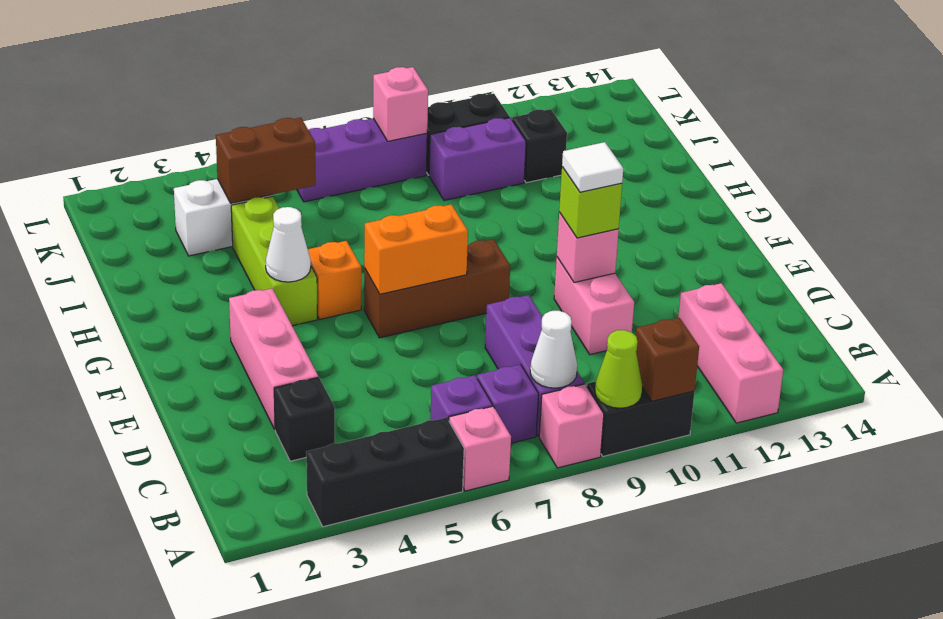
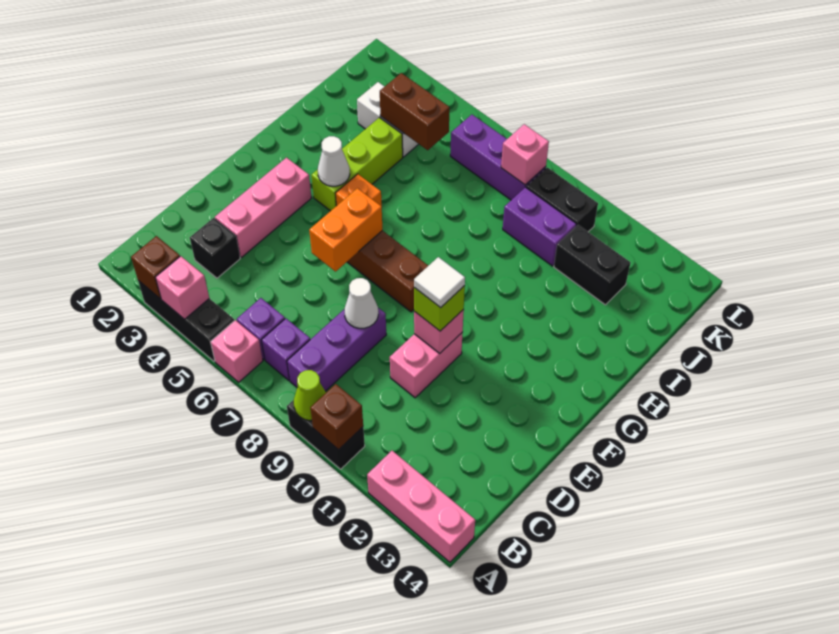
none -> brown brick A3 level 2
pink brick A8 level 1 -> pink brick A4 level 2
pink brick A12:C12 level 1 -> pink brick A12:A14 level 1
white cone B8 level 2 -> white cone D8 level 2
orange brick F6:F7 level 2 -> orange brick E6:F6 level 2
black brick J11 level 1 -> black brick J11:J12 level 1

